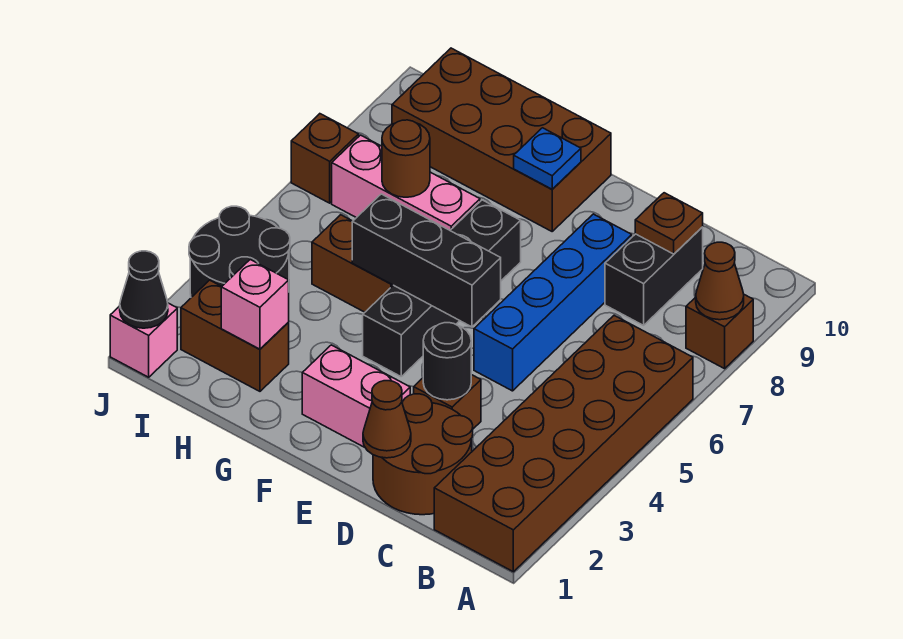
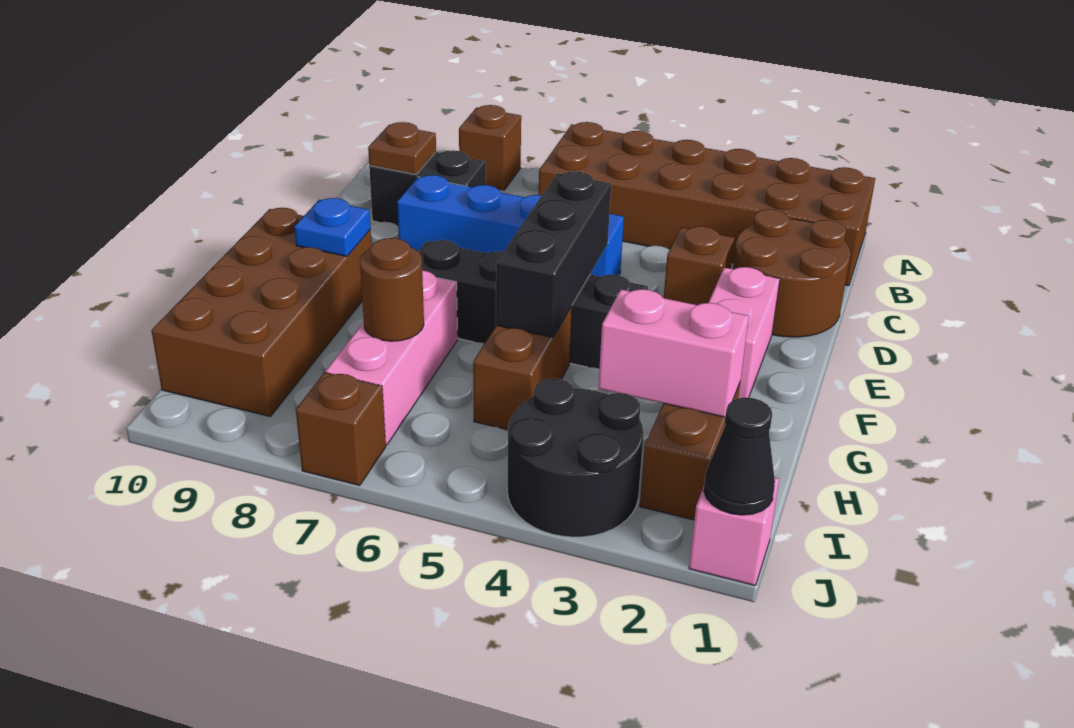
brown cone A8 level 2 -> none
brown cone D1 level 2 -> none
black round brick D3 level 2 -> none
pink brick H2 level 2 -> pink brick H2:H3 level 2

